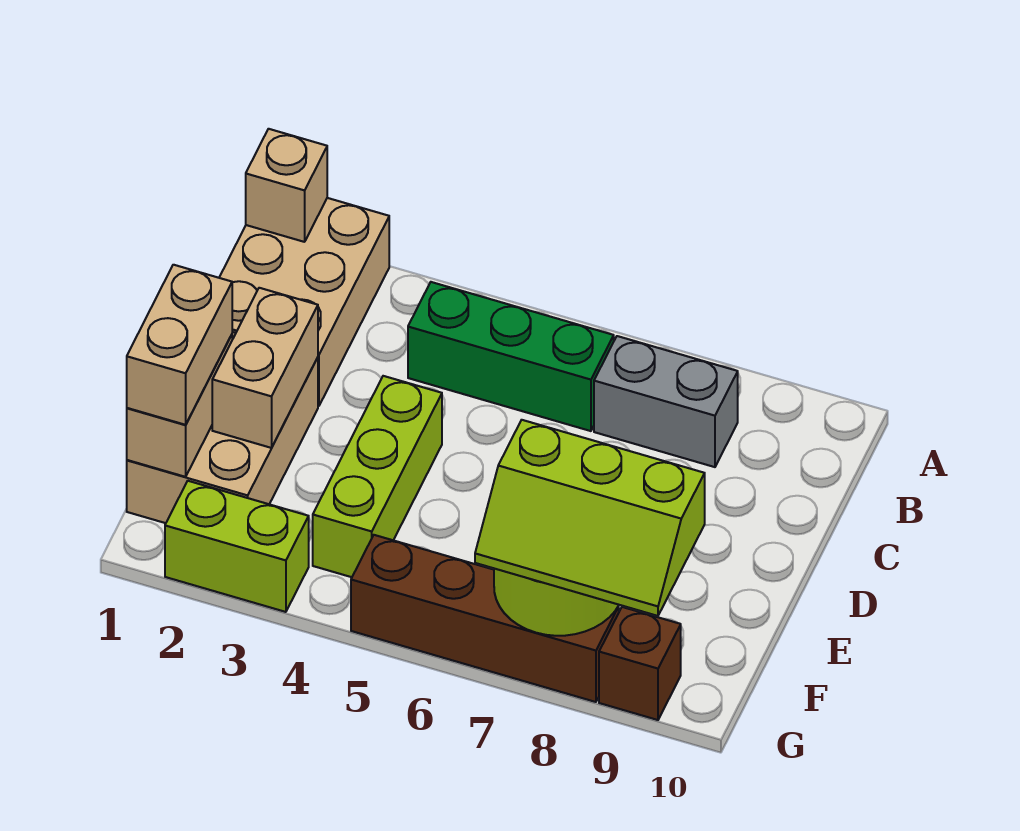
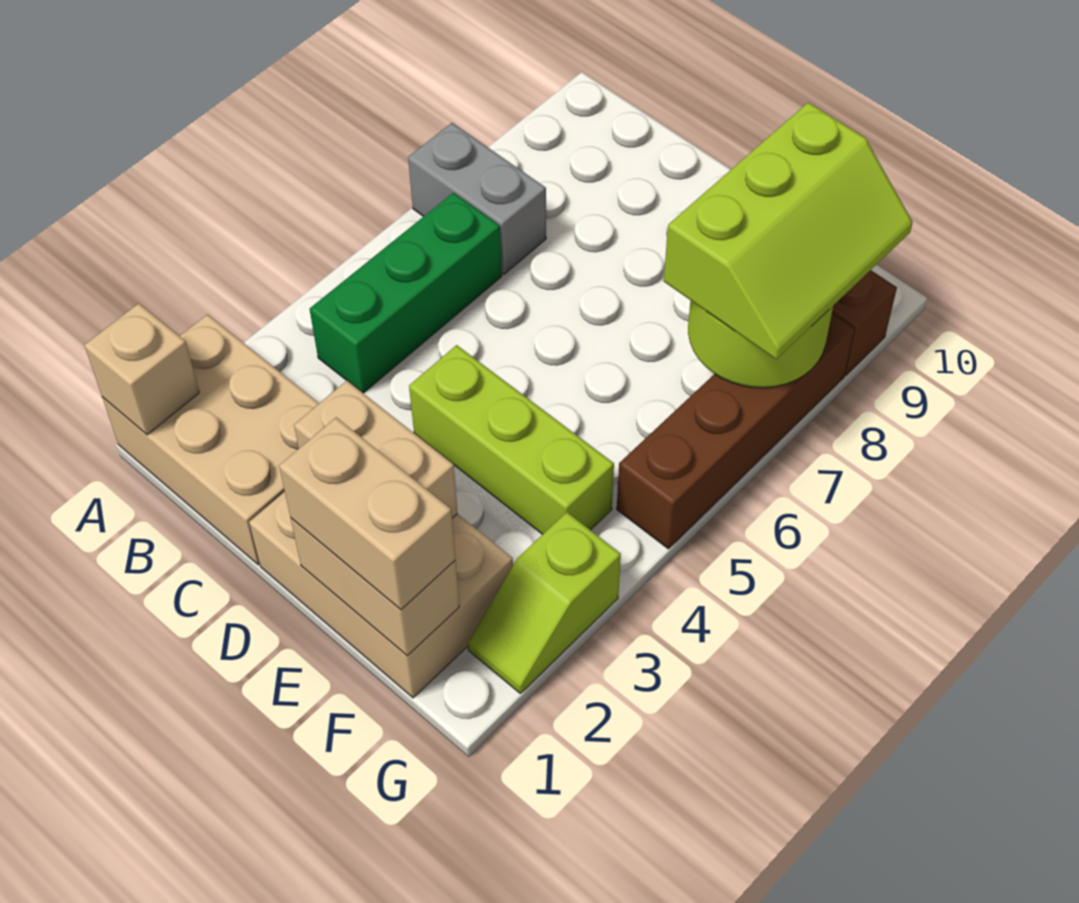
grey brick B7:B8 level 1 -> grey brick A7:B7 level 1
lime brick G2:G3 level 1 -> lime slope G2:G3 level 1 top 3

